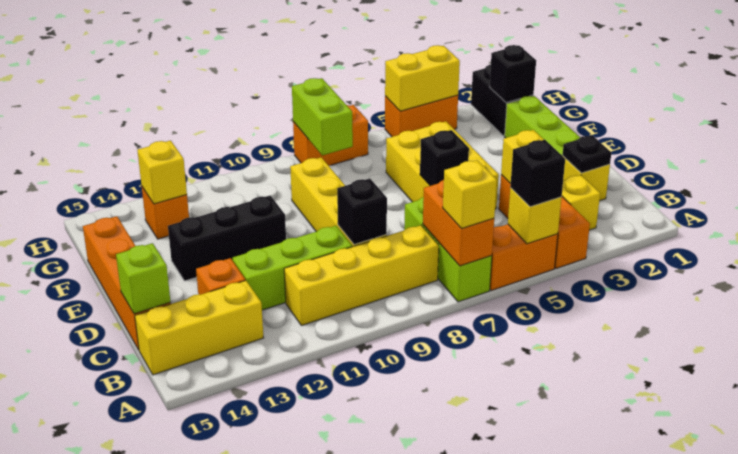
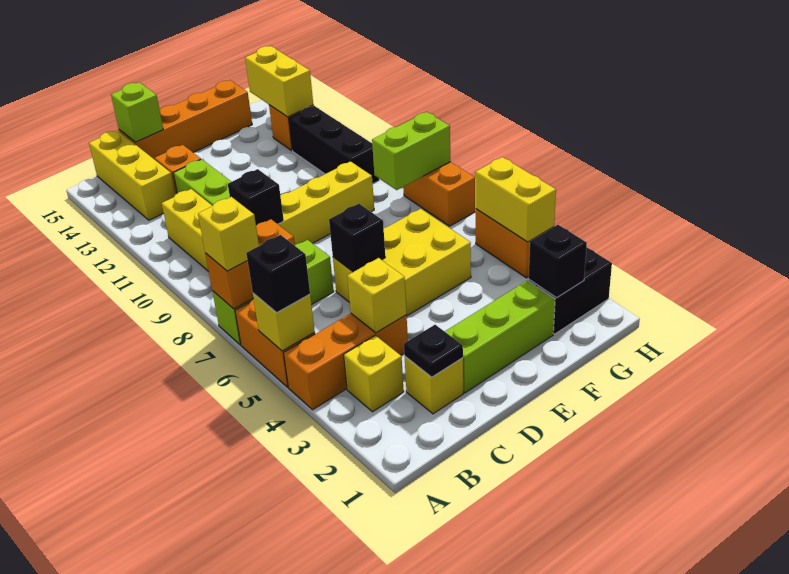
black brick E11:E13 level 1 -> black brick G10:G12 level 1
yellow brick G13 level 2 -> yellow brick G13:G14 level 2

